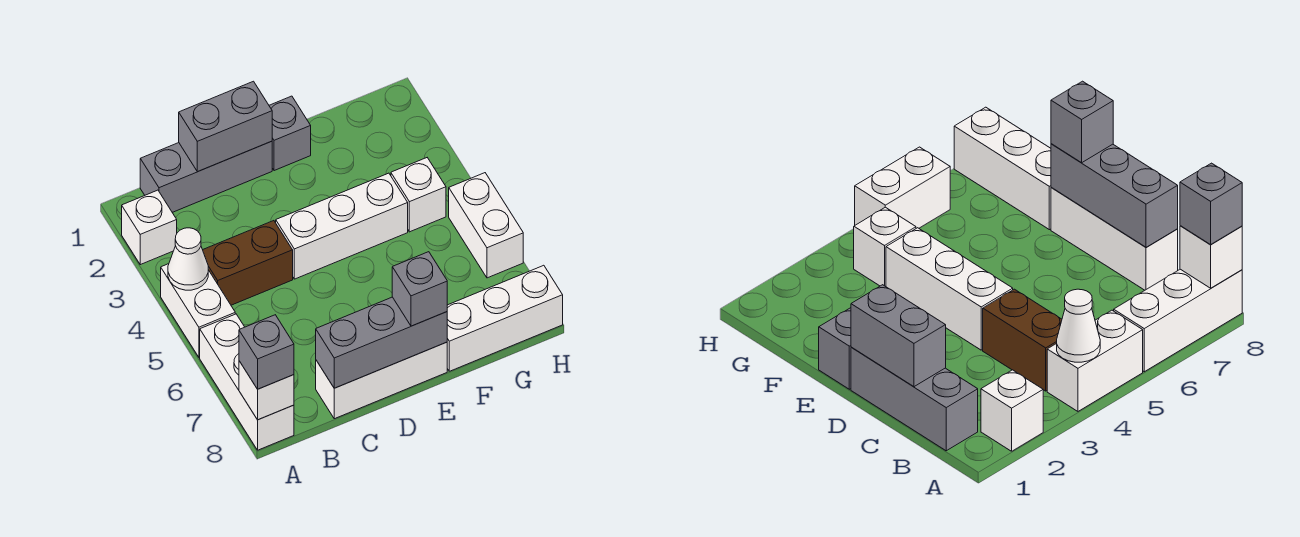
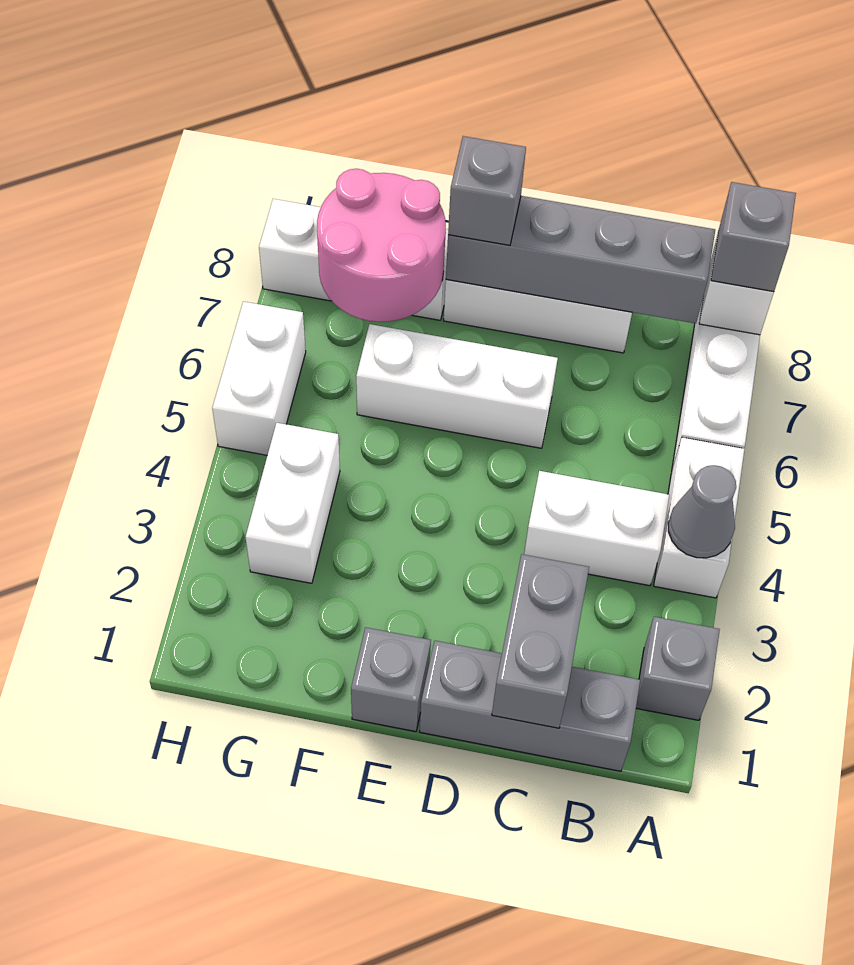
white brick A2 level 1 -> grey brick A2 level 1
white cone A4 level 2 -> grey cone A4 level 2
brown brick B4:C4 level 1 -> white brick B4:C4 level 1
grey brick C1:D1 level 2 -> grey brick C1:C2 level 2
grey brick C8:E8 level 2 -> grey brick B8:E8 level 2
white brick D4:F4 level 1 -> white brick D6:F6 level 1
none -> pink round brick F7:G8 level 2
white brick G4 level 1 -> white brick G3:G4 level 1

